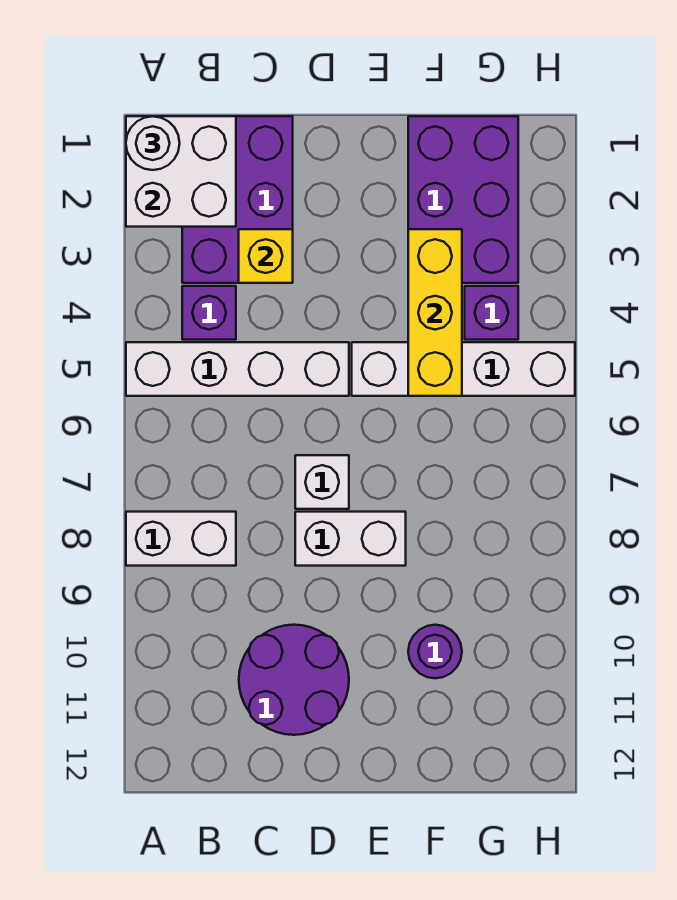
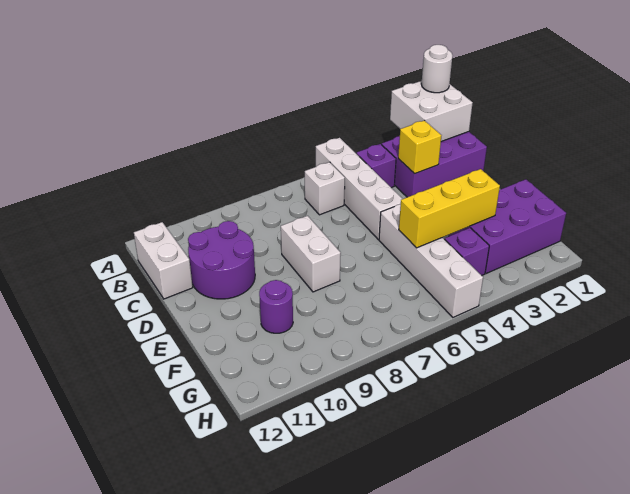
white brick A8:B8 level 1 -> white brick B12:C12 level 1
white brick D7 level 1 -> white brick B6 level 1

